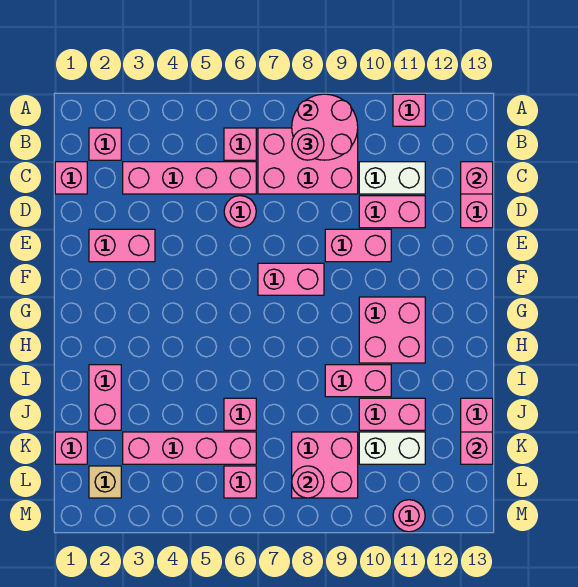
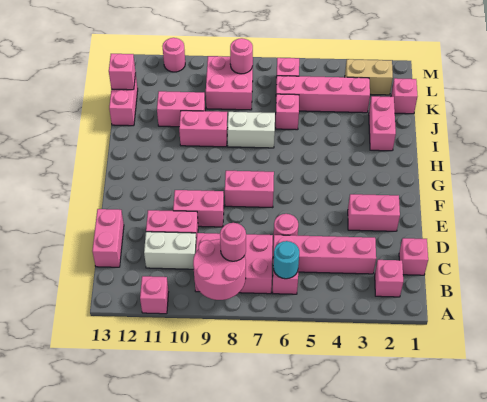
none -> cyan round brick B6 level 2
pink brick C13 level 2 -> none
pink brick G10:H11 level 1 -> none
white brick K10:K11 level 1 -> white brick I7:I8 level 1
tan brick L2 level 1 -> tan brick L2:L3 level 1

